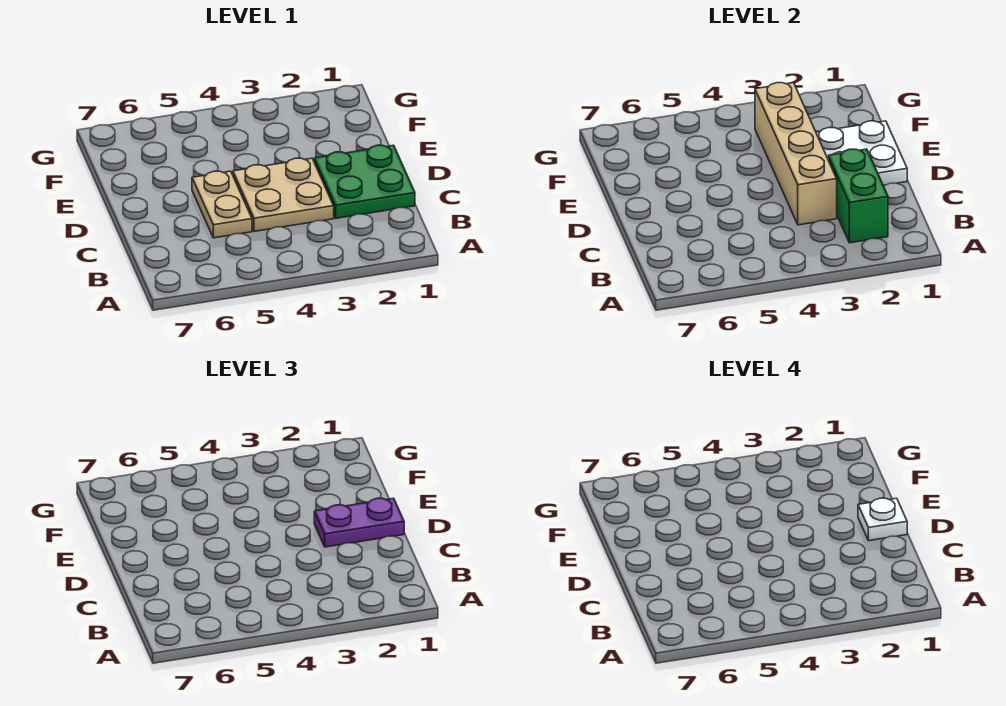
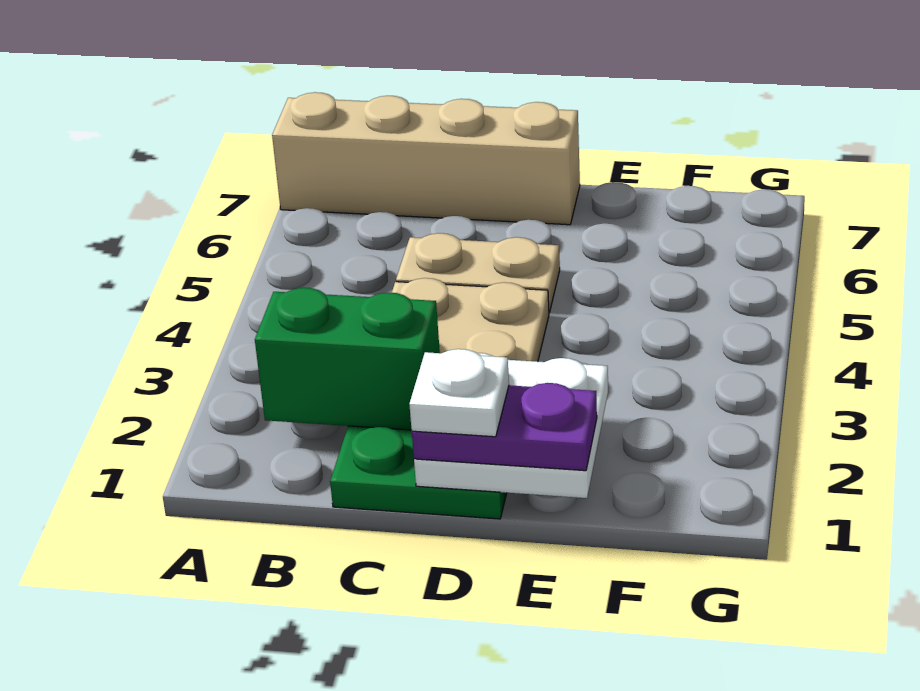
tan brick C3:F3 level 2 -> tan brick A7:D7 level 1
purple plate D1:D2 level 3 -> purple plate D1:E1 level 3

